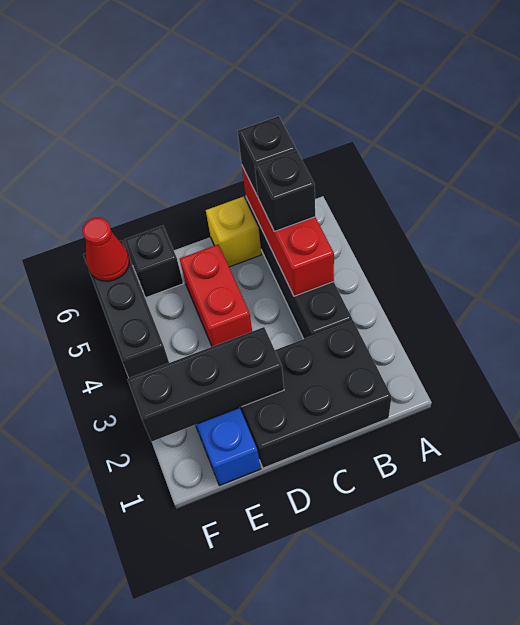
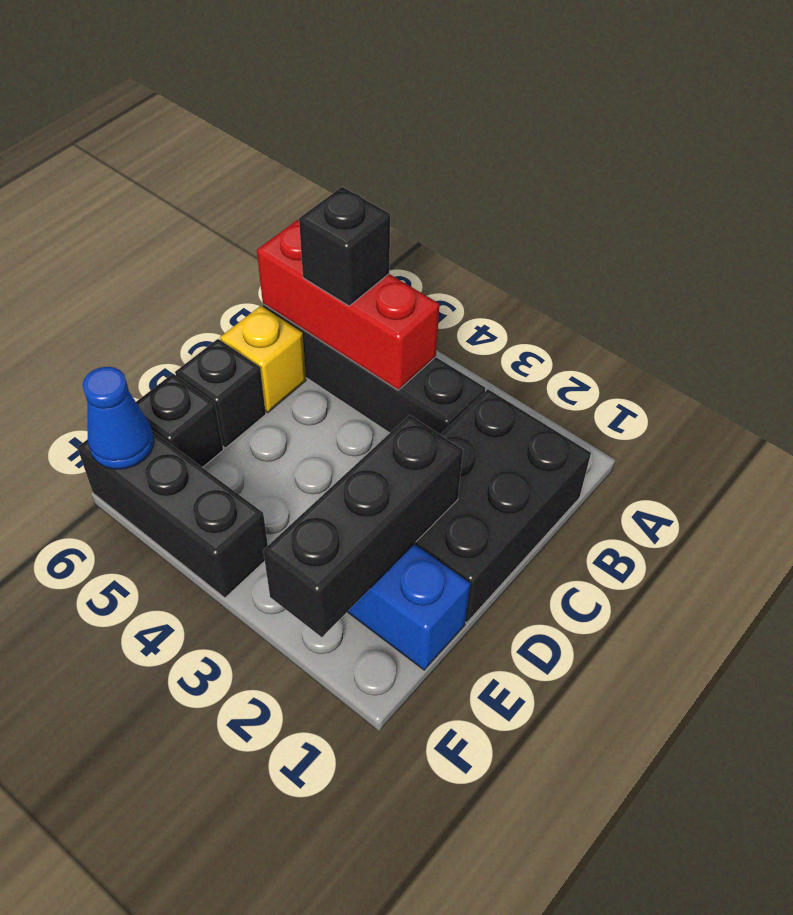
black brick B6 level 3 -> black brick D6 level 1
red brick D4:D5 level 1 -> none
red cone F6 level 2 -> blue cone F6 level 2

